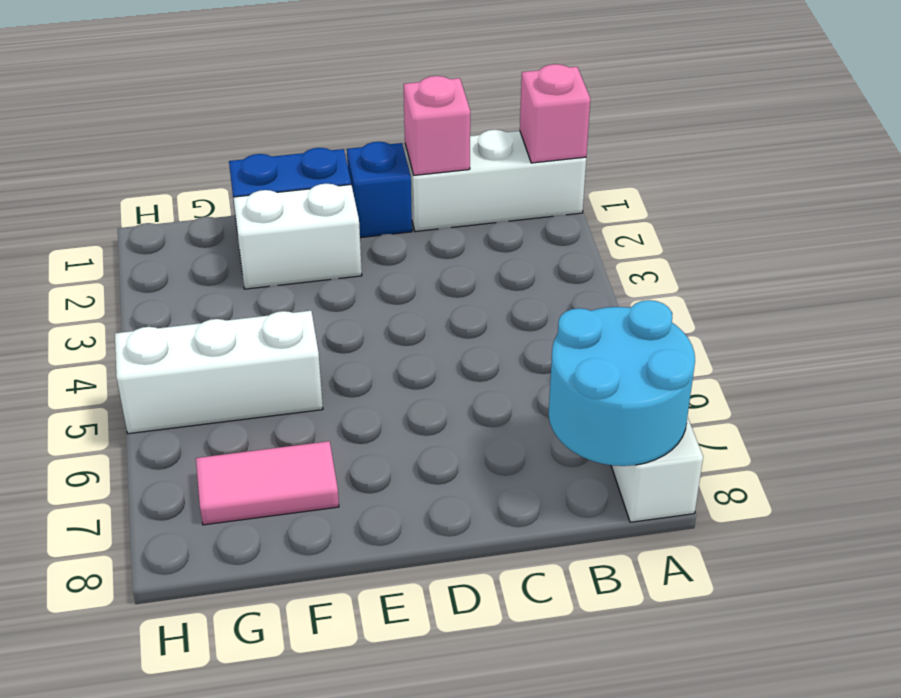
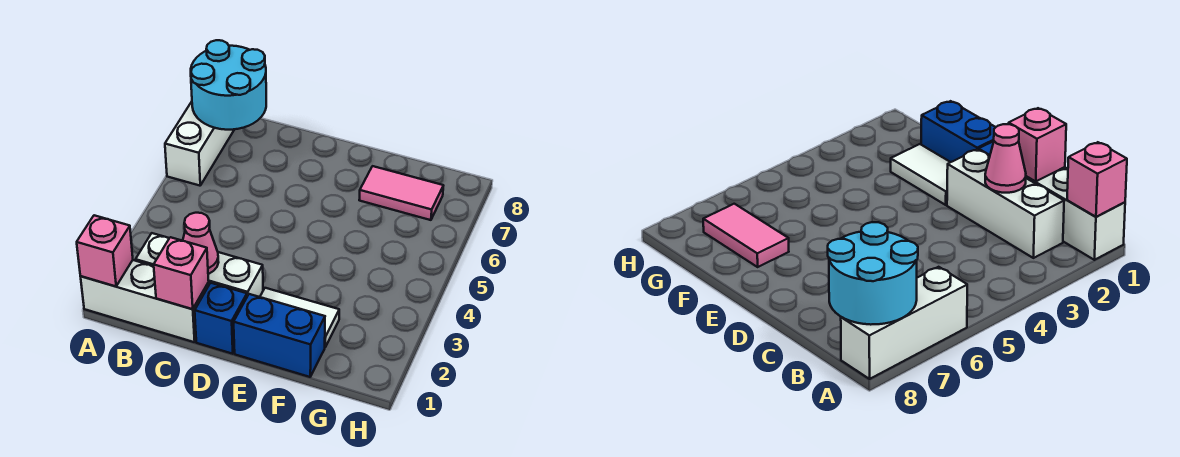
none -> pink cone C2 level 2
white brick E2:F2 level 1 -> white tile E2:F2 level 1
white brick F5:H5 level 1 -> white brick B2:D2 level 1

